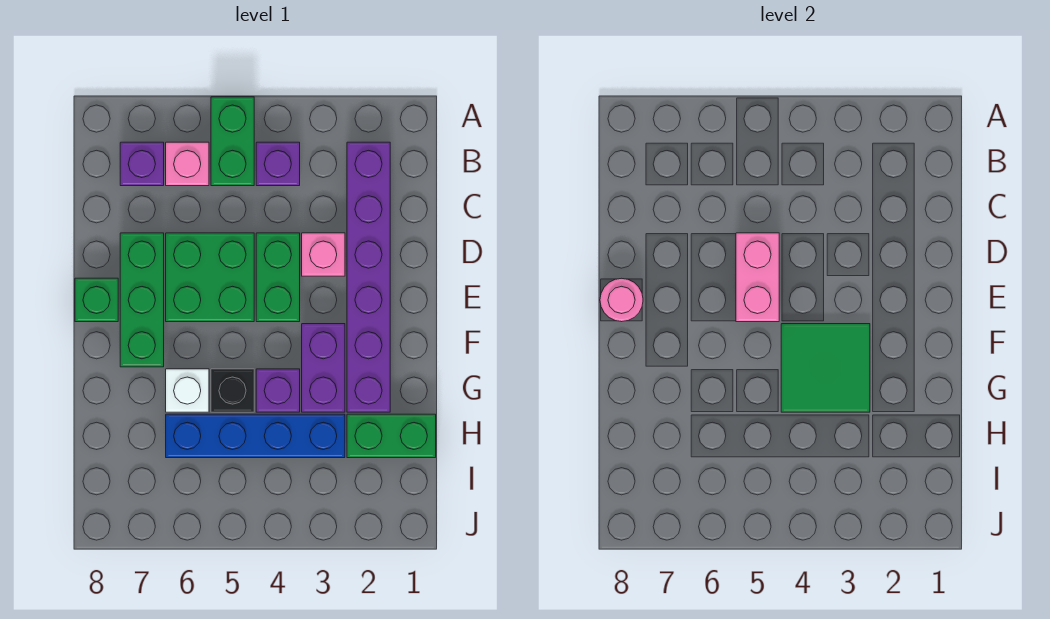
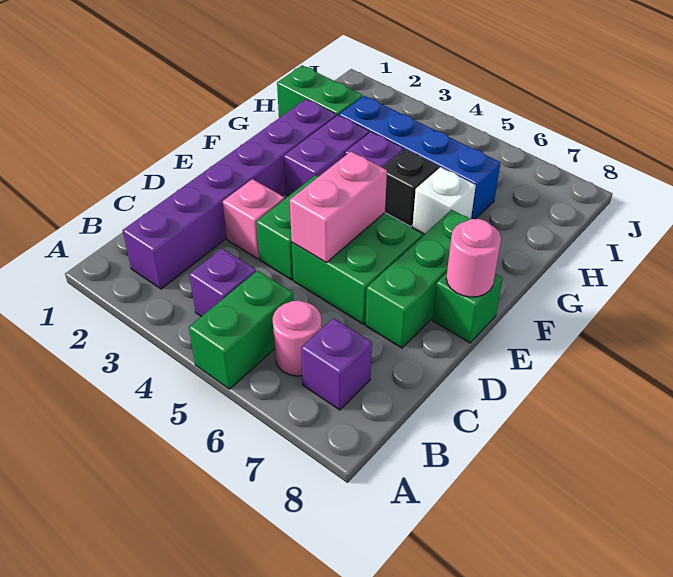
pink brick B6 level 1 -> pink round brick B6 level 1
green tile F3:G4 level 2 -> none

